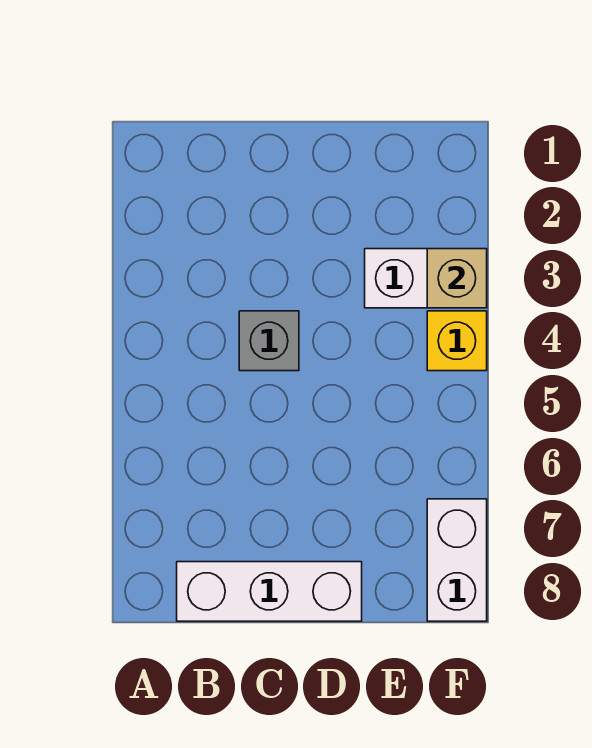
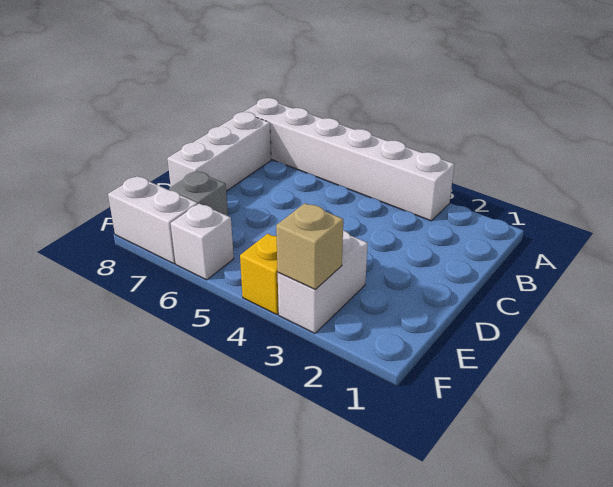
none -> white brick A3:A8 level 1
grey brick C4 level 1 -> grey brick E7 level 1
none -> white brick F6 level 1

